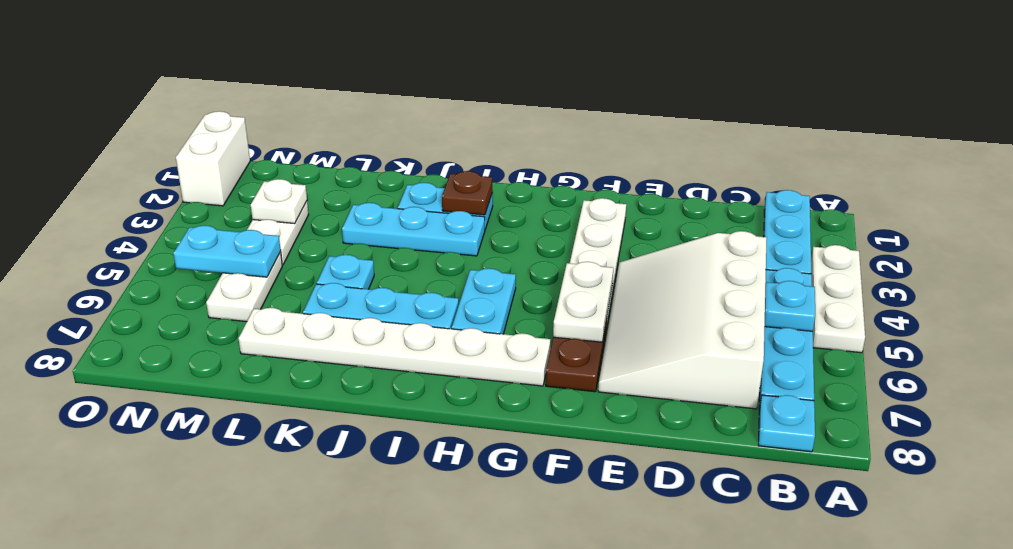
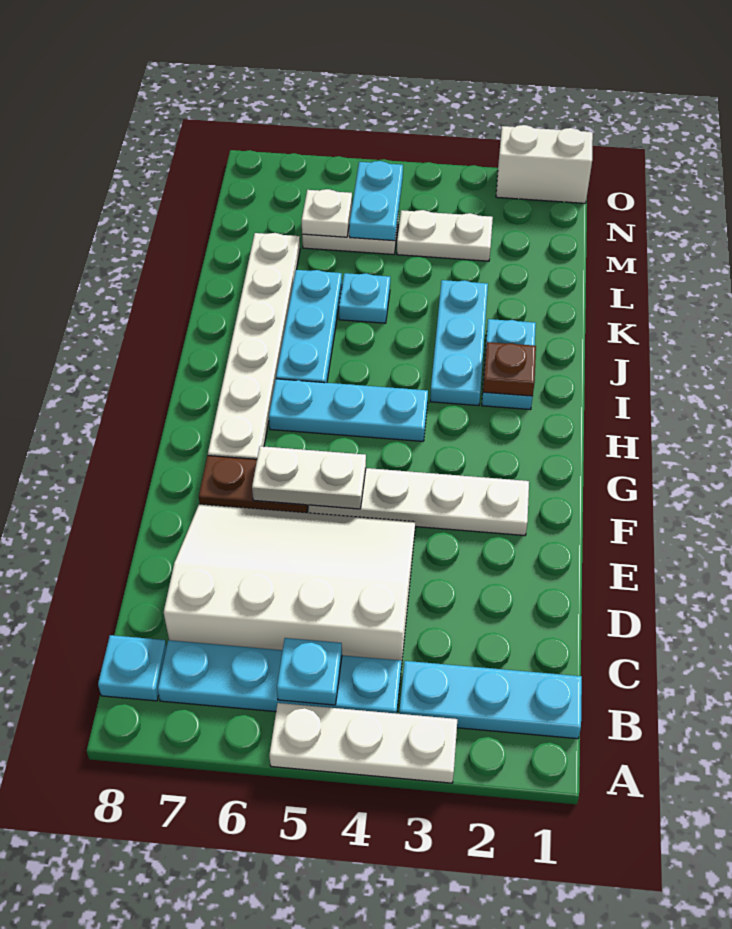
cyan plate H5:H6 level 1 -> cyan plate H4:H6 level 1
white plate M3 level 2 -> white plate M6 level 2

